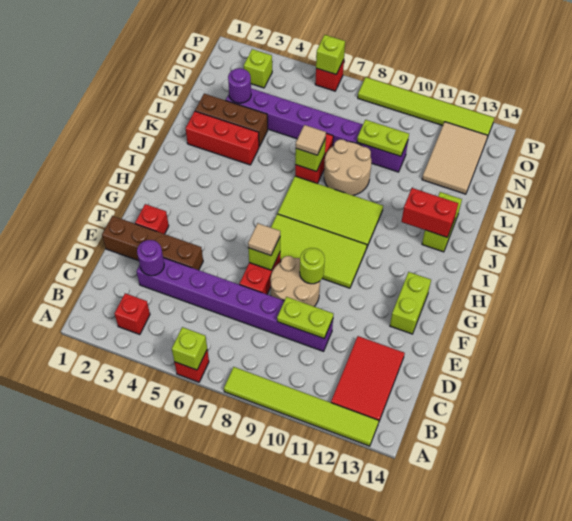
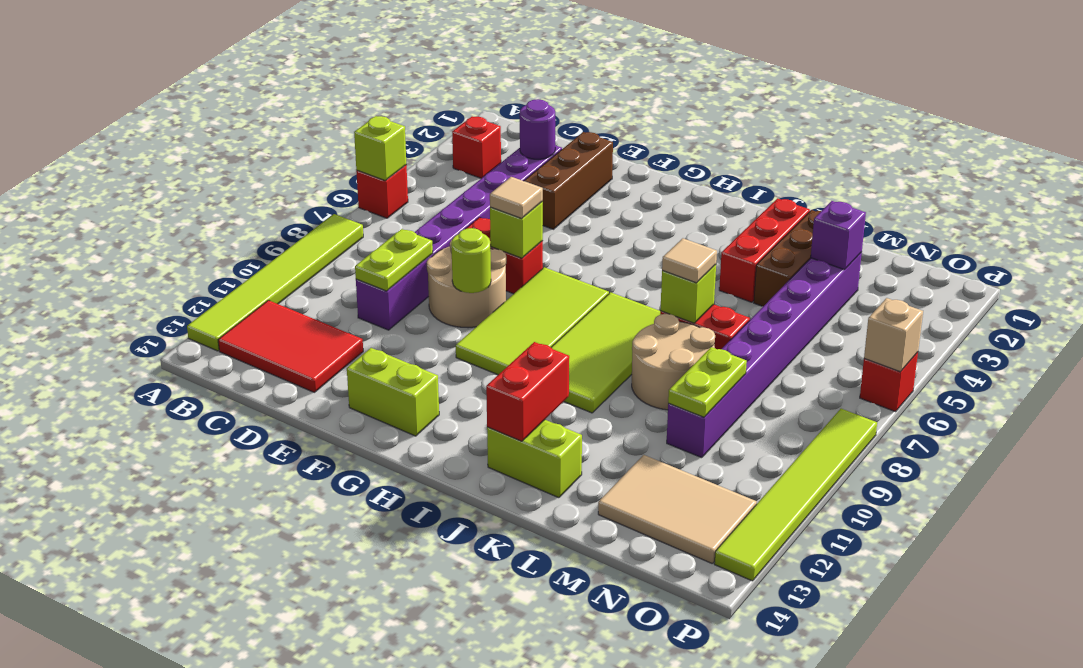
brown brick E1:E4 level 1 -> brown brick E2:E4 level 1
red brick F2 level 1 -> none
purple round brick M3 level 2 -> purple brick M3 level 2
lime brick O3 level 1 -> none
lime brick P6 level 2 -> tan brick P6 level 2

